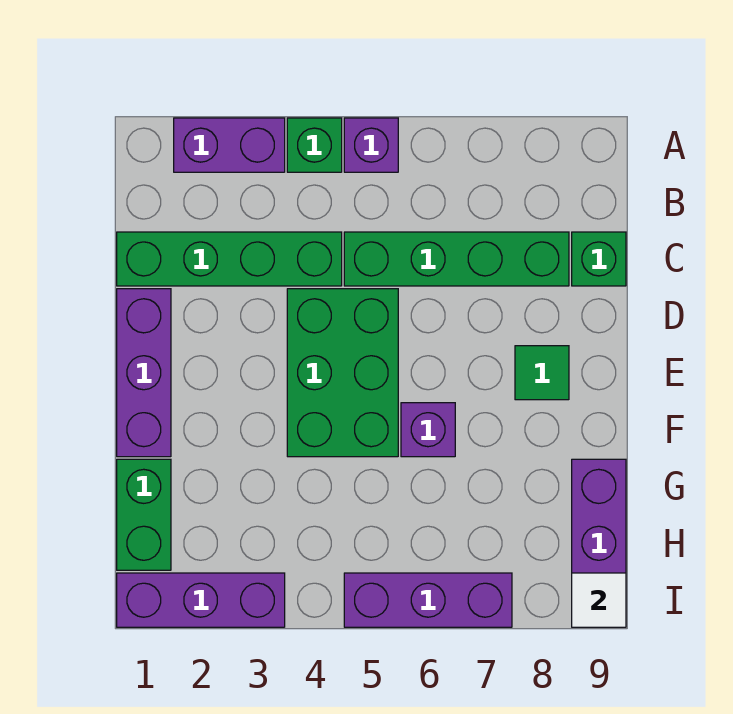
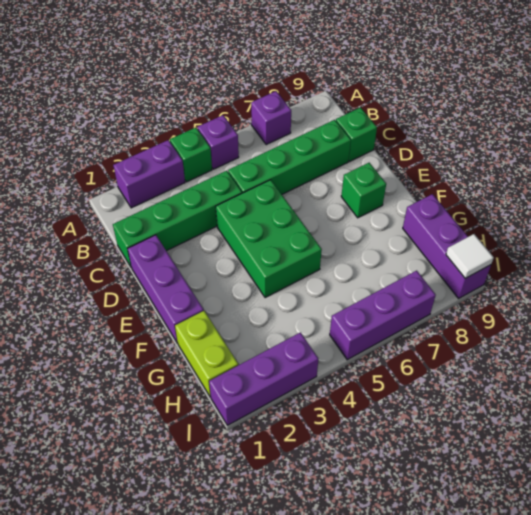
green tile E8 level 1 -> green brick E8 level 1
purple brick F6 level 1 -> purple brick A7 level 1
green brick G1:H1 level 1 -> lime brick G1:H1 level 1

